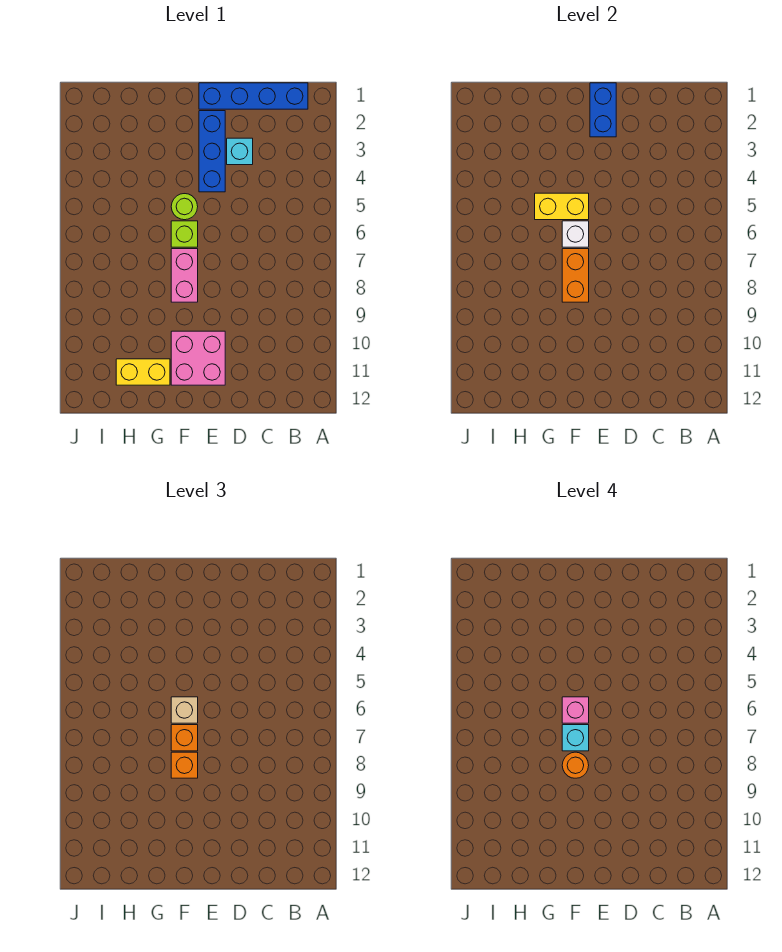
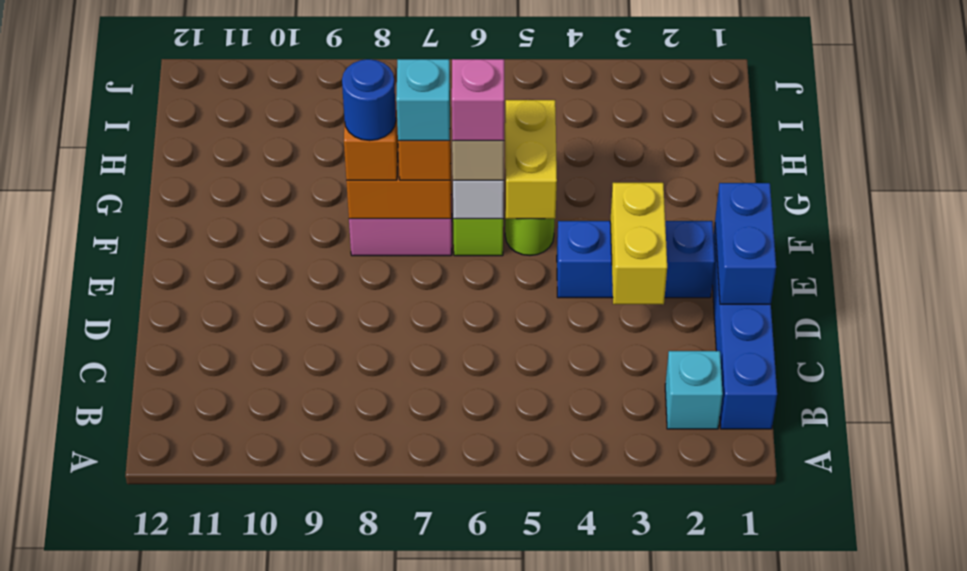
cyan brick D3 level 1 -> cyan brick B2 level 1
blue brick E1:E2 level 2 -> blue brick D1:E1 level 2
pink brick E10:F11 level 1 -> none
orange round brick F8 level 4 -> blue round brick F8 level 4
yellow brick G11:H11 level 1 -> yellow brick D3:E3 level 2

